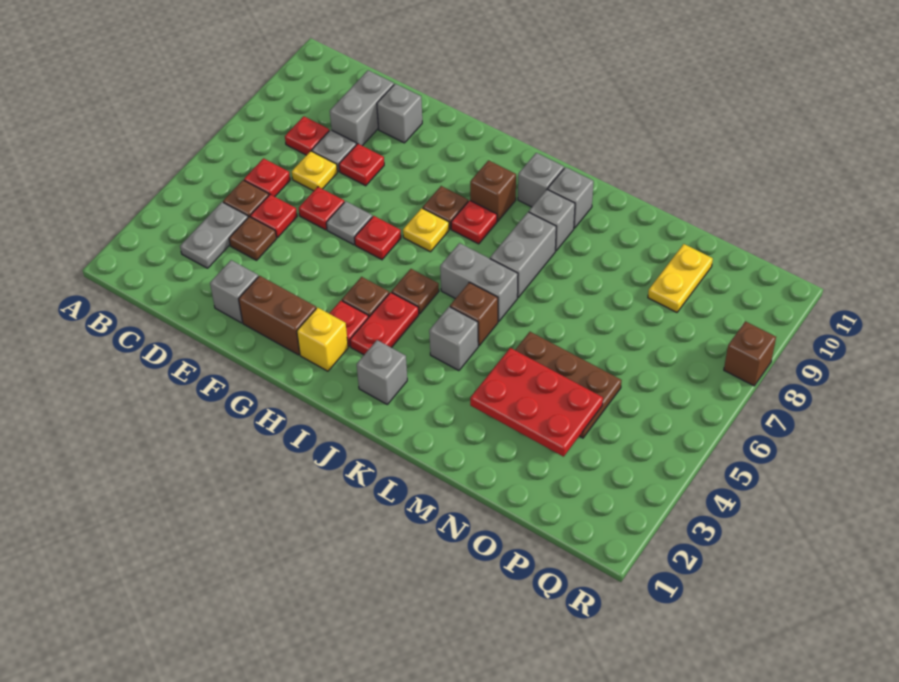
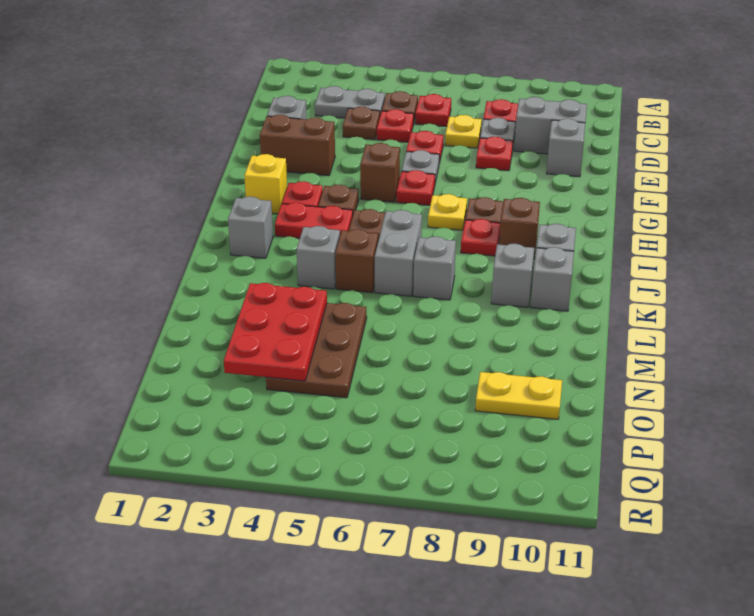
brown brick F2:G2 level 1 -> brown brick F2:F3 level 1
grey brick K7:K8 level 1 -> grey brick K7 level 1
brown brick R8 level 1 -> brown brick G5 level 1

